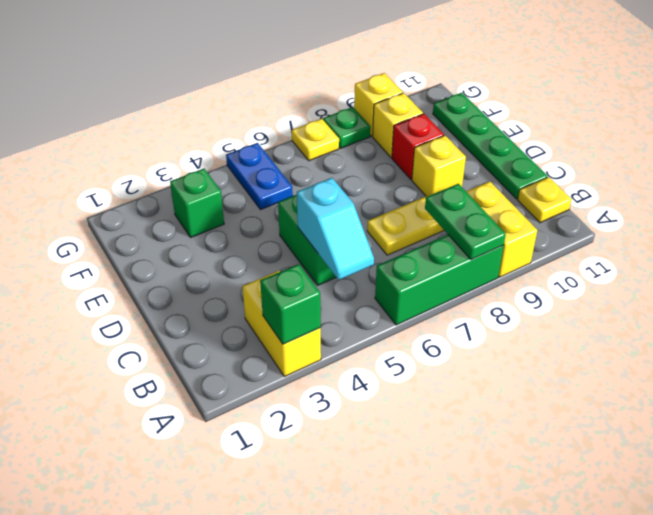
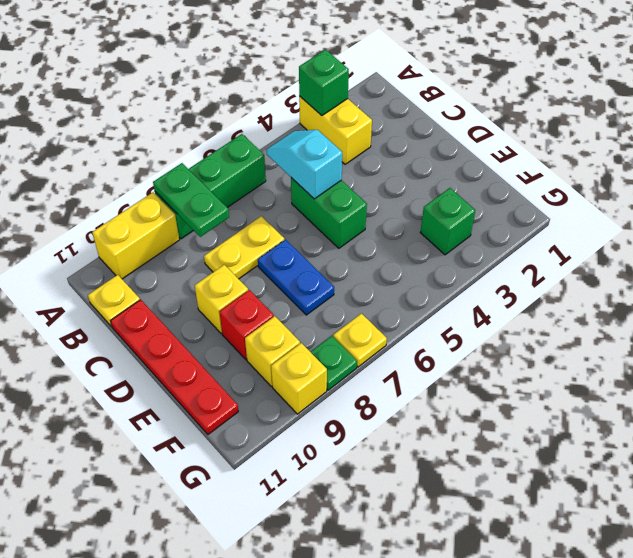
yellow brick A9:B9 level 1 -> yellow brick A9:A10 level 1
green plate C11:F11 level 1 -> red plate C11:F11 level 1
blue plate F5:G5 level 1 -> blue plate D7:E7 level 1

